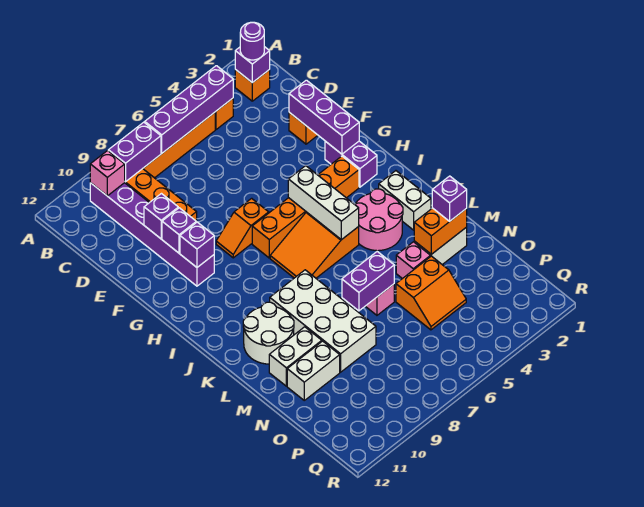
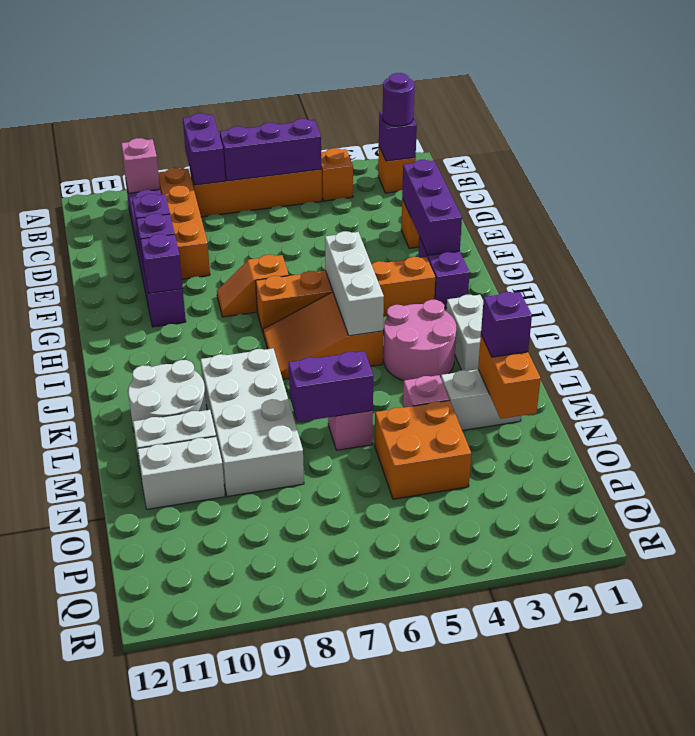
purple brick B4:B7 level 2 -> purple brick B5:B7 level 2
purple brick B8:B9 level 2 -> purple brick A8:B8 level 2
orange brick M2:M3 level 2 -> orange brick M2:N2 level 2
orange slope N4:O5 level 1 top N -> orange brick N4:O5 level 1

